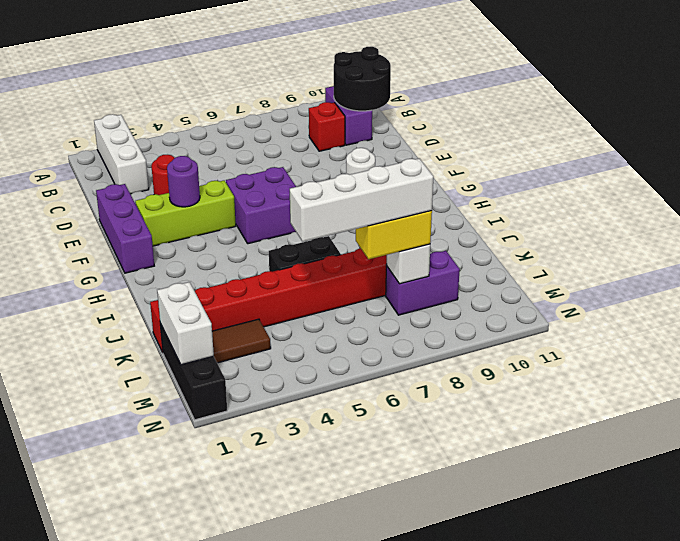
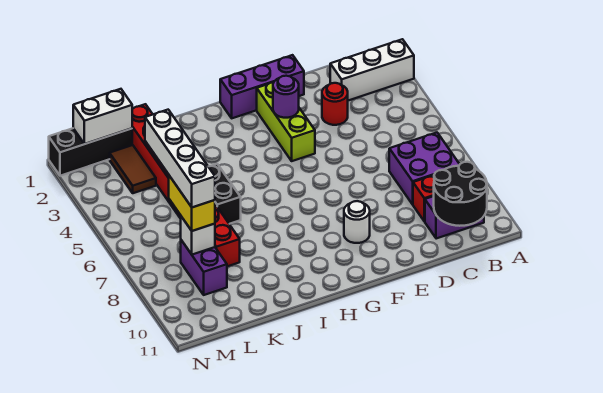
purple brick F5:G6 level 1 -> purple brick B7:C8 level 1

